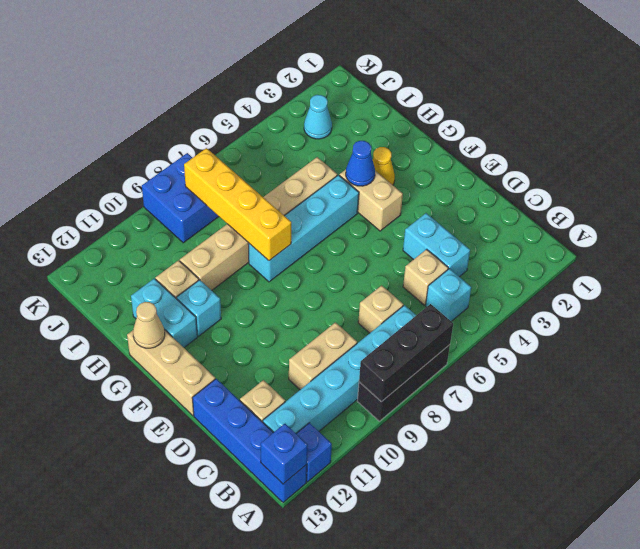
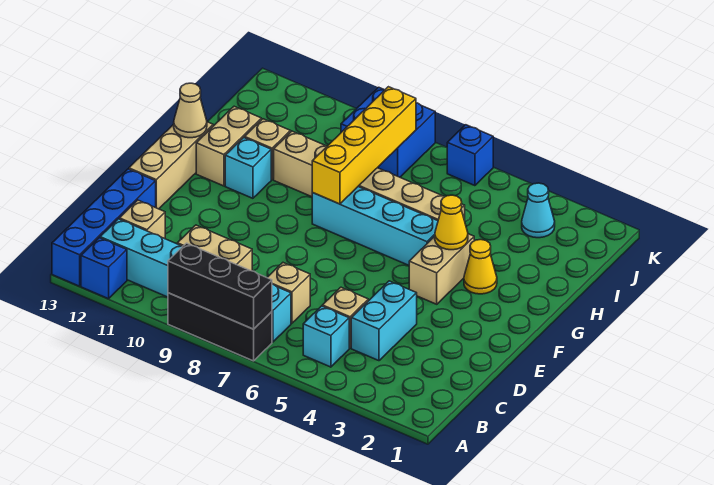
blue brick A13 level 2 -> blue brick K6 level 1
blue cone G4 level 2 -> yellow cone G4 level 2
cyan brick G12:H12 level 1 -> tan brick G12:H12 level 1

